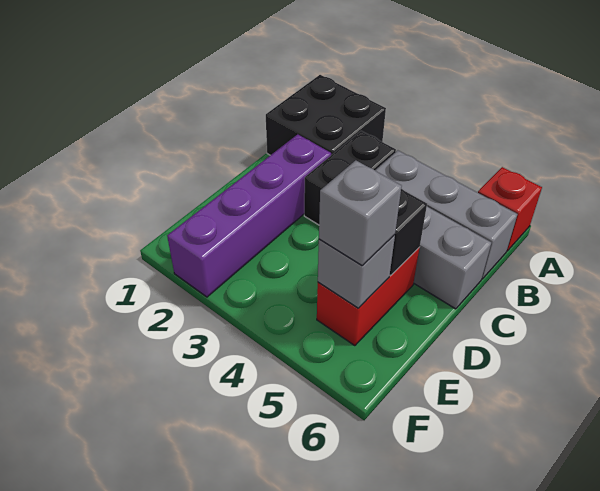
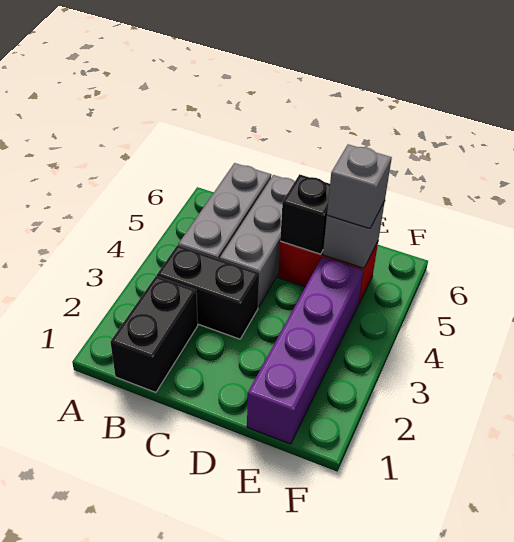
black brick A1:B2 level 1 -> black brick B1:B2 level 1
red brick A6 level 1 -> none
purple brick C2:F2 level 1 -> purple brick E1:E4 level 1

